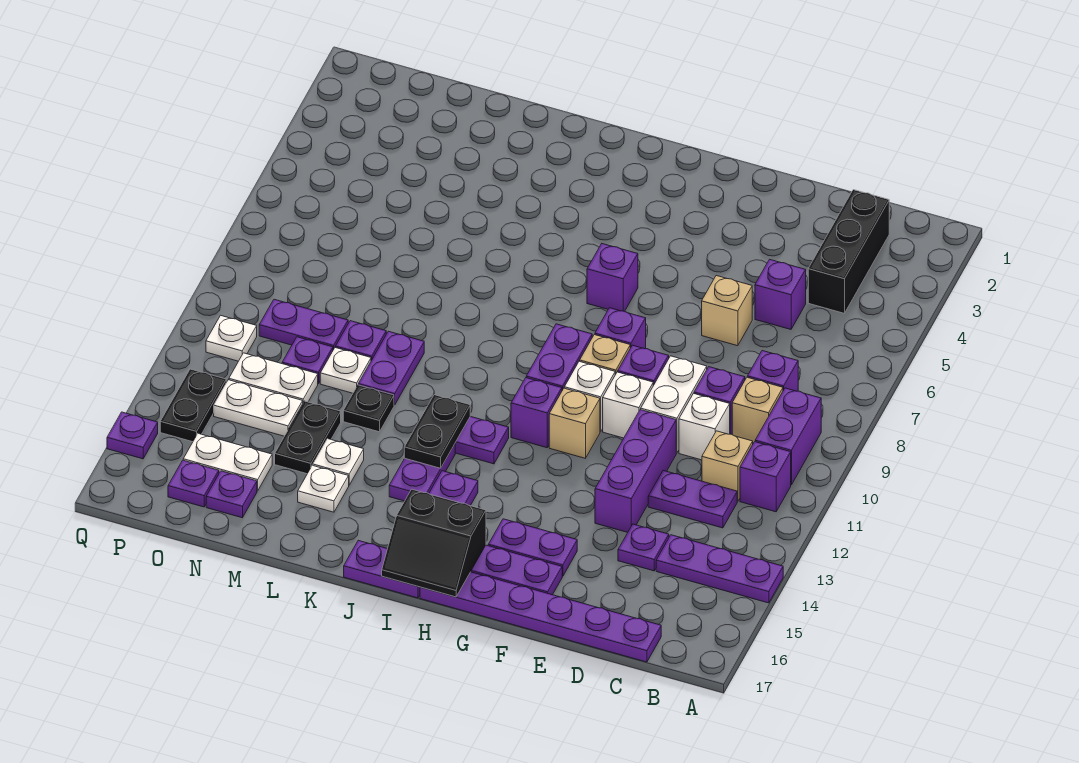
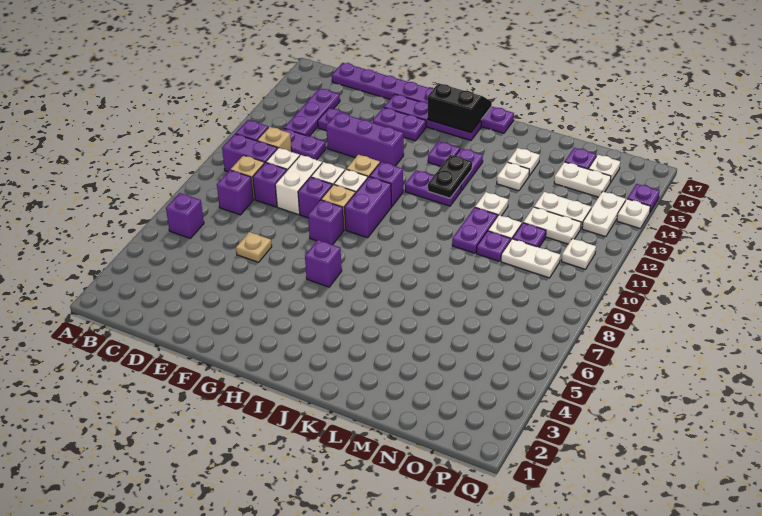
purple plate A14:C14 level 1 -> purple plate C13:C15 level 1
purple brick B9:B10 level 1 -> purple brick B10:C10 level 1
black brick C2:C4 level 1 -> none
purple brick D5 level 1 -> purple brick B6 level 1
tan brick E6 level 1 -> tan plate E6 level 1
purple brick E11:E13 level 1 -> purple brick E13:G13 level 1
black plate L12 level 1 -> white plate L12 level 1
black plate M13:M14 level 1 -> none
purple plate N10:O10 level 1 -> white plate N10:O10 level 1
purple plate O16 level 1 -> white plate O16 level 1
black plate P13:P14 level 1 -> white plate P13:P14 level 1
none -> white plate Q14 level 1

